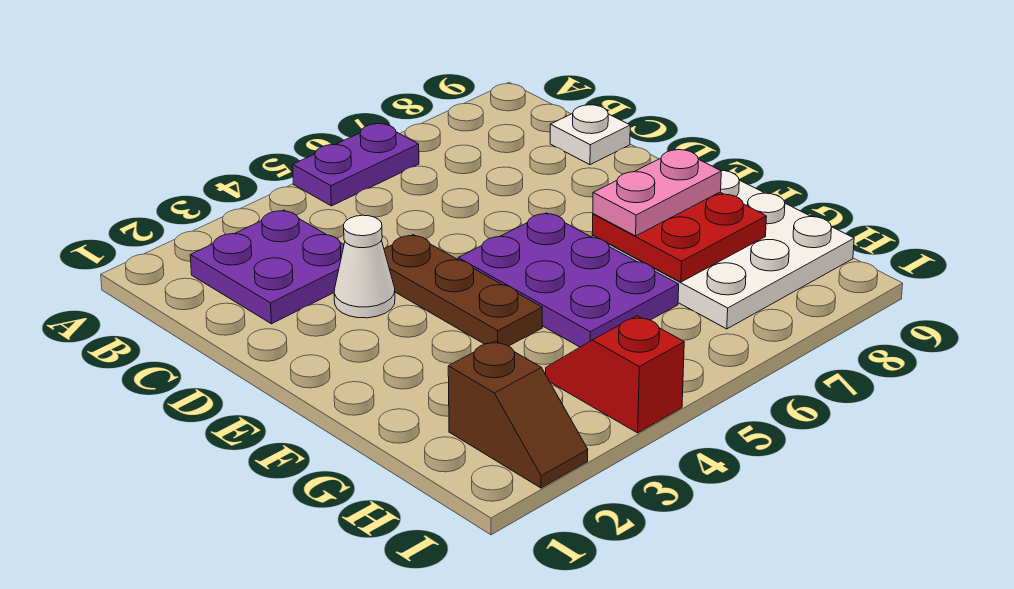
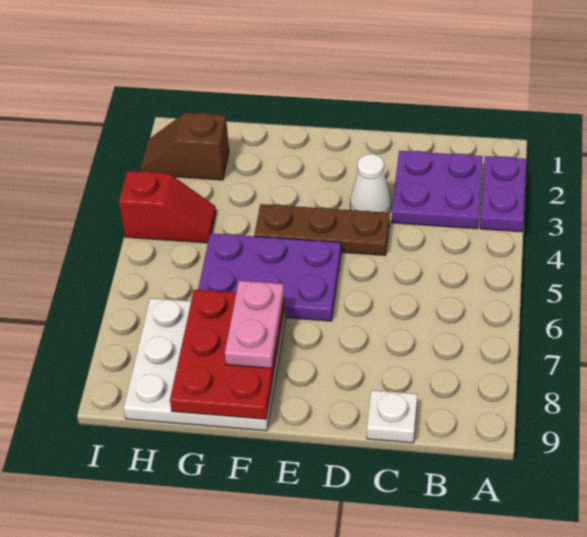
purple plate A5:A6 level 1 -> purple plate A2:A3 level 1
red plate F7:G8 level 2 -> red plate F7:G9 level 2

